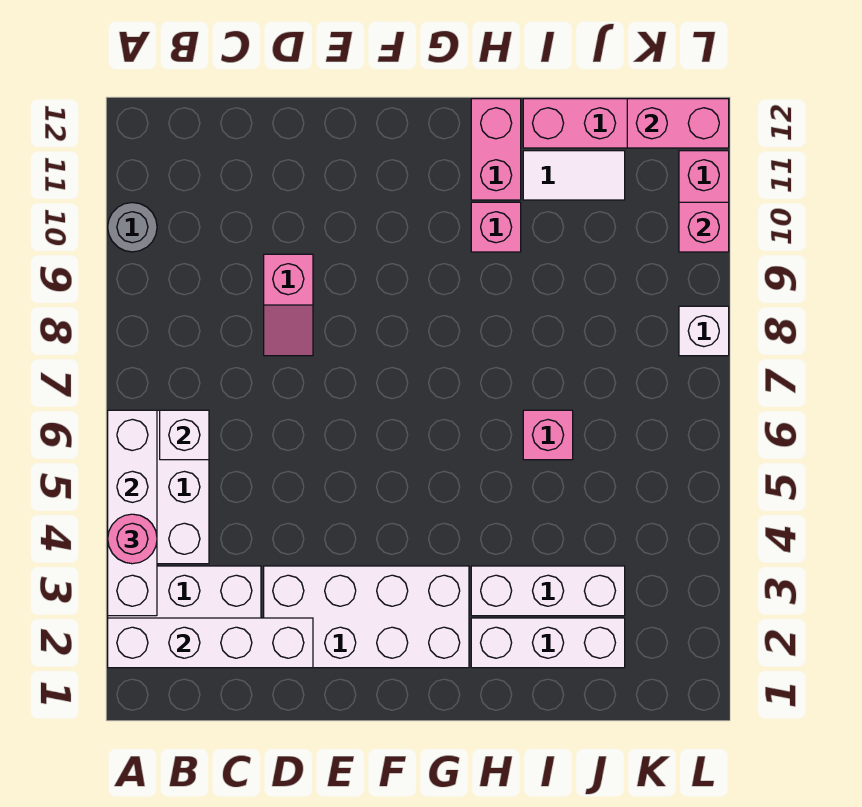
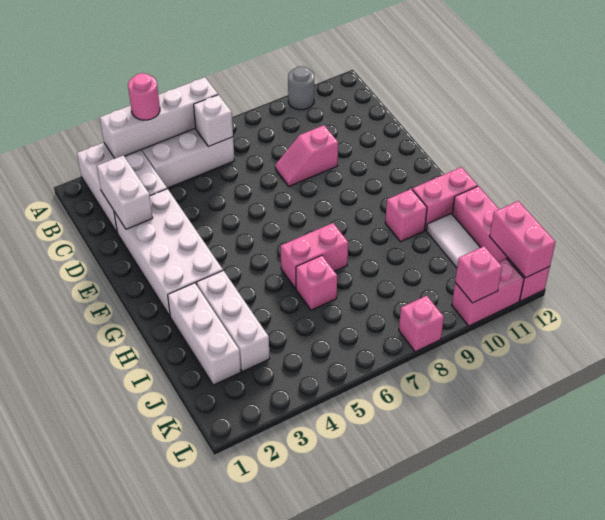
white brick A2:D2 level 2 -> white brick C2:D2 level 2
none -> pink brick H6:H7 level 1
white brick L8 level 1 -> pink brick L8 level 1

